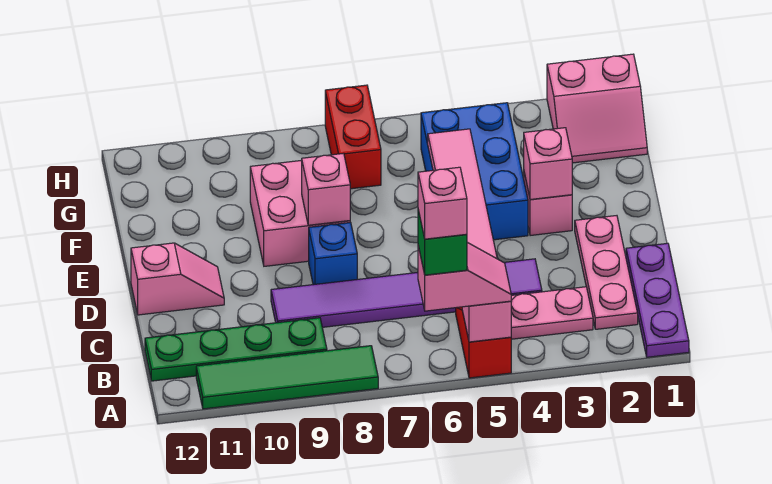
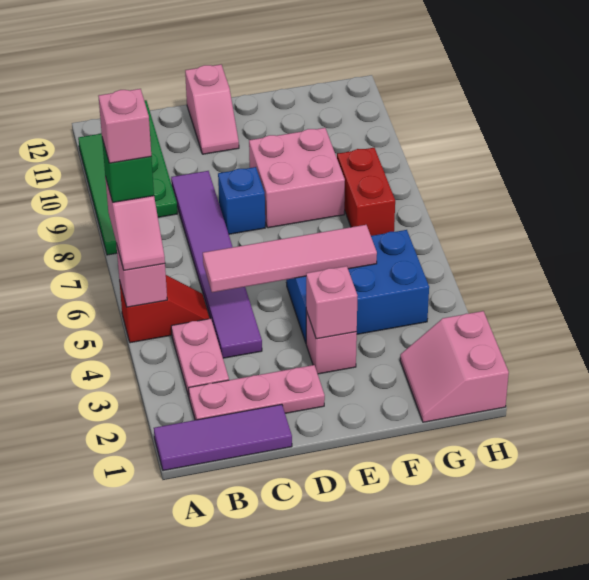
purple plate A1:C1 level 1 -> purple tile A1:C1 level 1
pink brick E8 level 2 -> none
red brick G7:H7 level 1 -> red brick G7:G8 level 1

